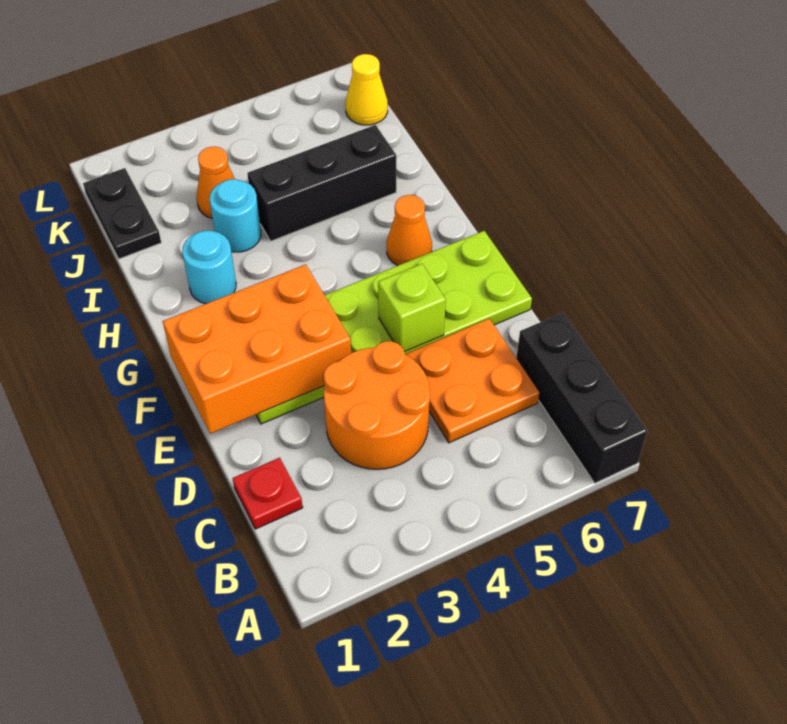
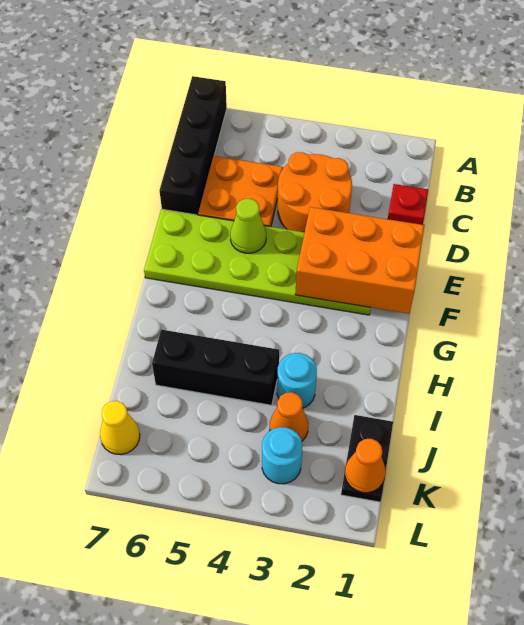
black brick A7:C7 level 1 -> black brick A7:D7 level 1
lime brick E5 level 2 -> lime cone E5 level 2
orange cone G6 level 1 -> orange cone K1 level 2
cyan round brick H2 level 1 -> cyan round brick K3 level 1

